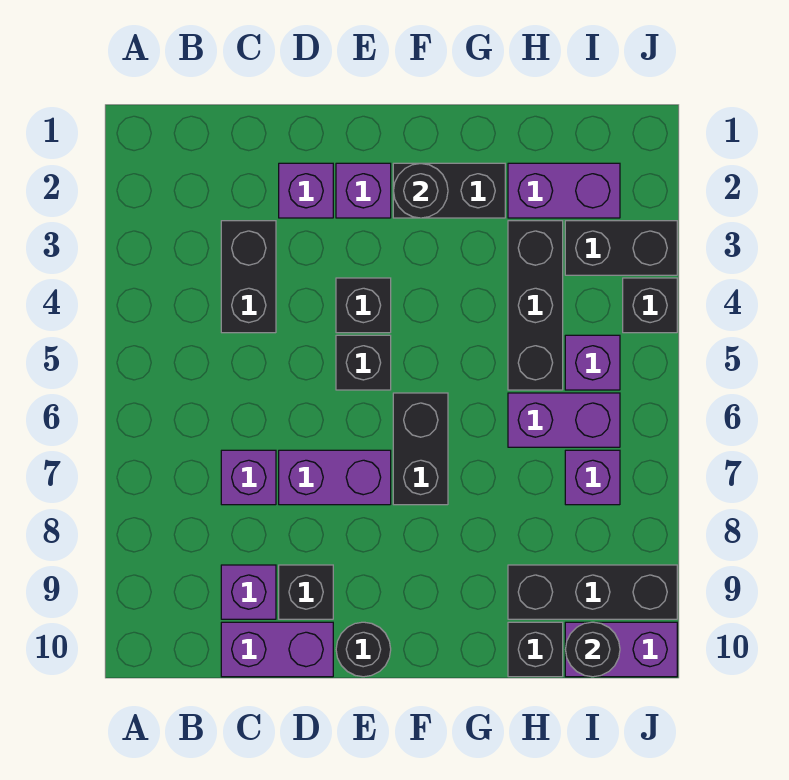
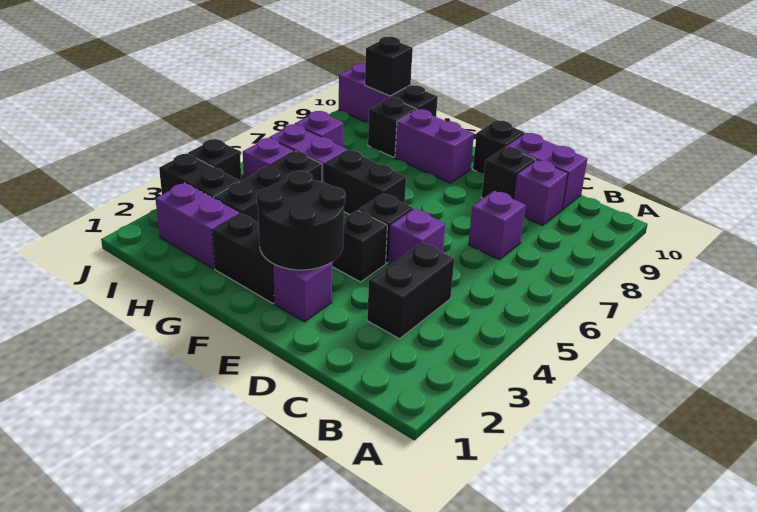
purple brick D2 level 1 -> purple brick D5 level 1
purple brick D7:E7 level 1 -> purple brick F9:G9 level 1
black round brick E10 level 1 -> black brick E10 level 1
black round brick F2 level 2 -> black round brick E2:F3 level 2
black brick F6:F7 level 1 -> black brick F6:G6 level 1
black brick H9:J9 level 1 -> black brick H9 level 1
black round brick I10 level 2 -> black brick I10 level 2

